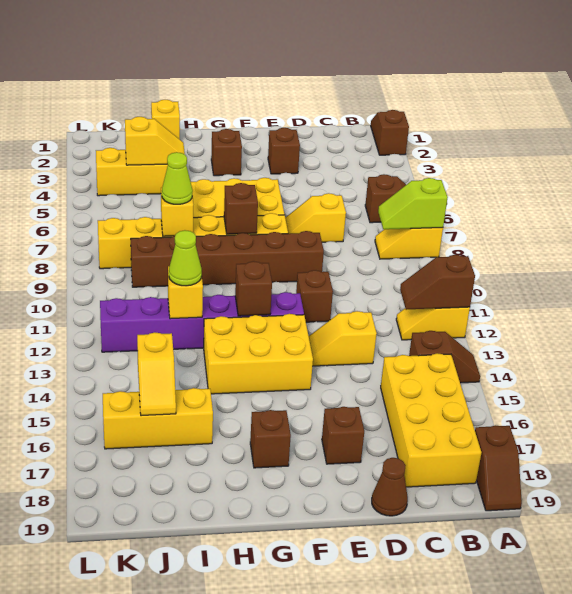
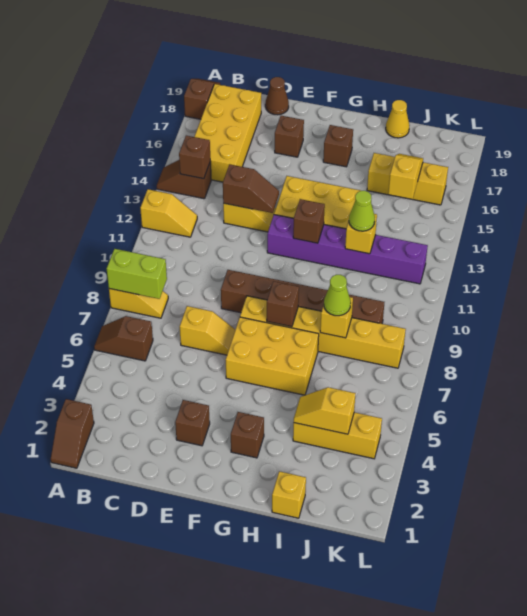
lime slope A8:B8 level 2 top A -> lime brick A8:B8 level 2
brown slope A12:B12 level 2 top A -> brown slope D13:E13 level 2 top D
brown brick E11 level 1 -> brown brick B14 level 2
none -> yellow cone I19 level 1

